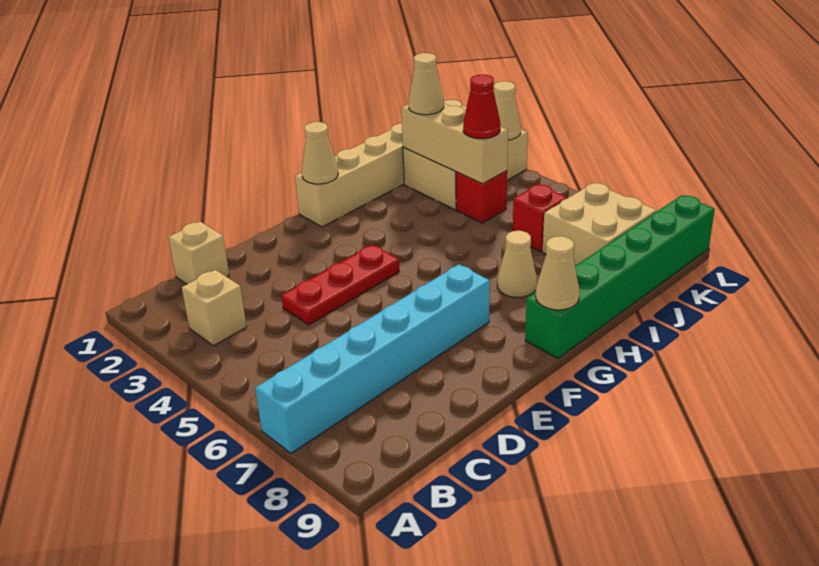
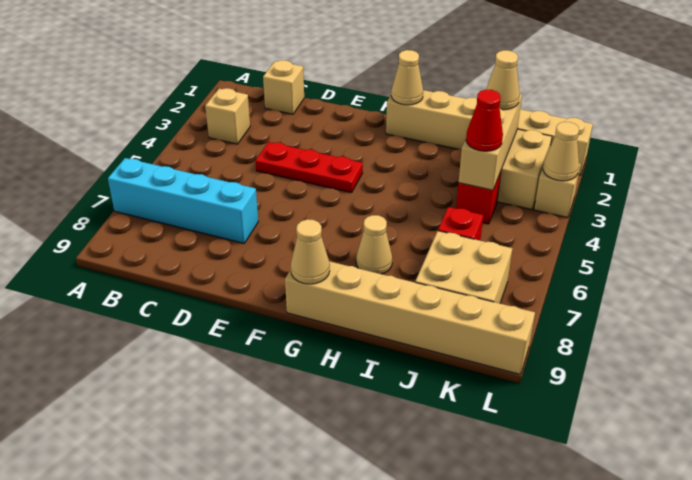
cyan brick A7:F7 level 1 -> cyan brick A7:D7 level 1
green brick G9:L9 level 1 -> tan brick G9:L9 level 1

